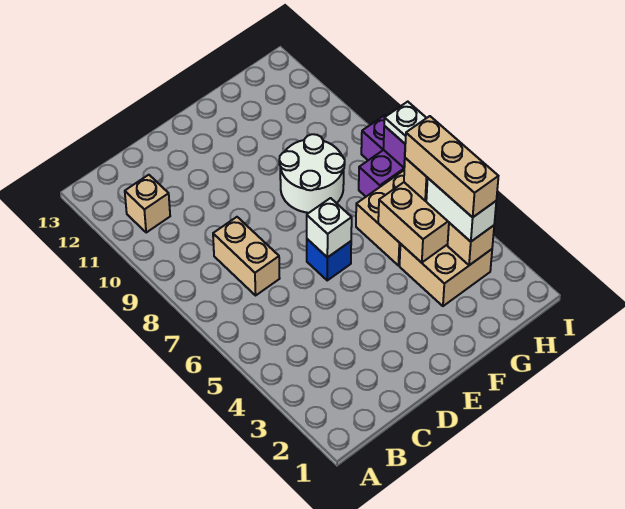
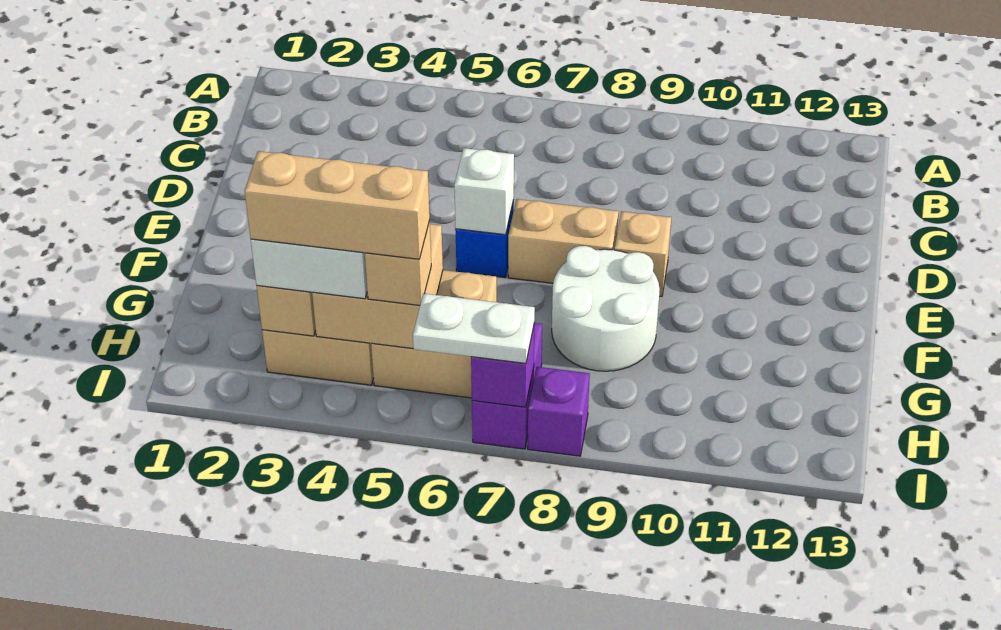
tan brick B11 level 1 -> tan brick E9 level 1
tan brick C7:C8 level 1 -> tan brick E7:E8 level 1

